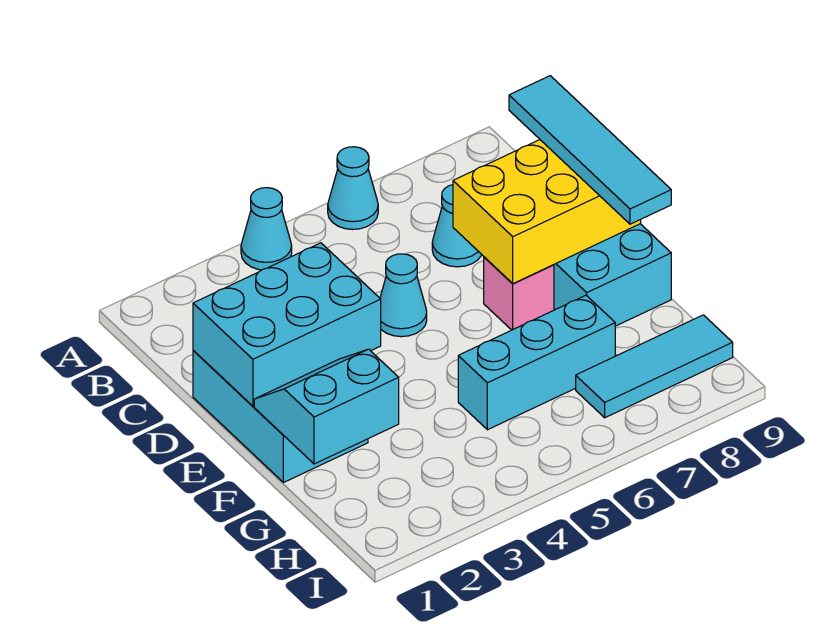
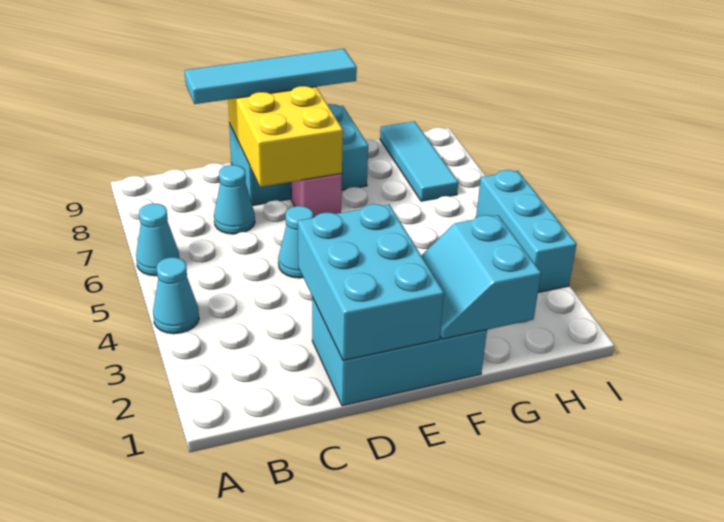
cyan brick G5:G7 level 1 -> cyan brick I3:I5 level 1

